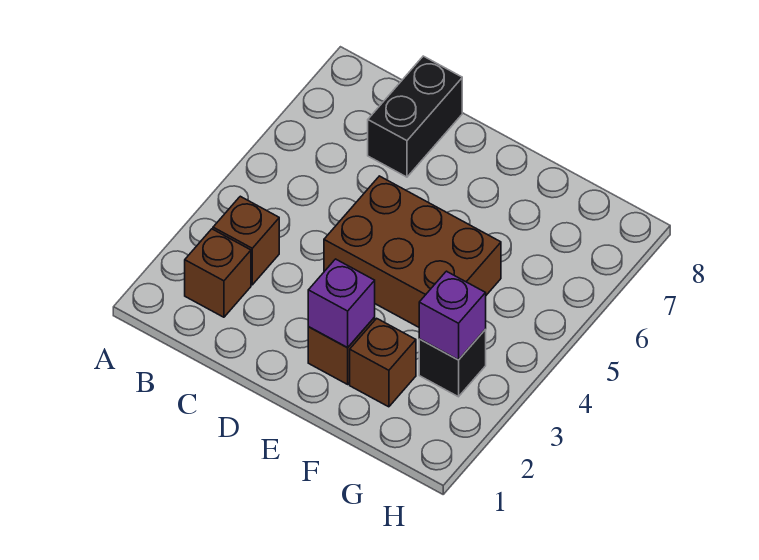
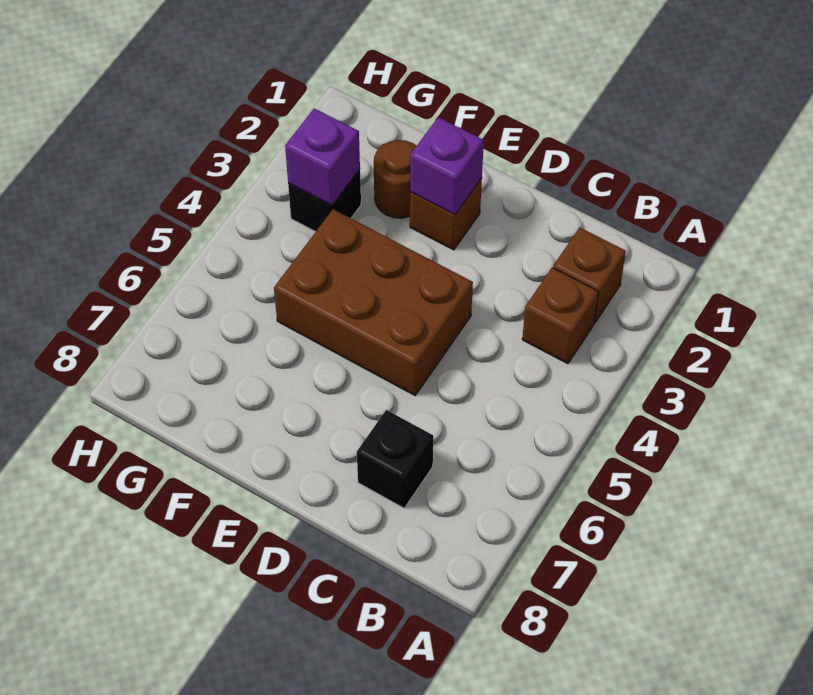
black brick C7:C8 level 1 -> black brick C7 level 1
brown brick F2 level 1 -> brown round brick F2 level 1

